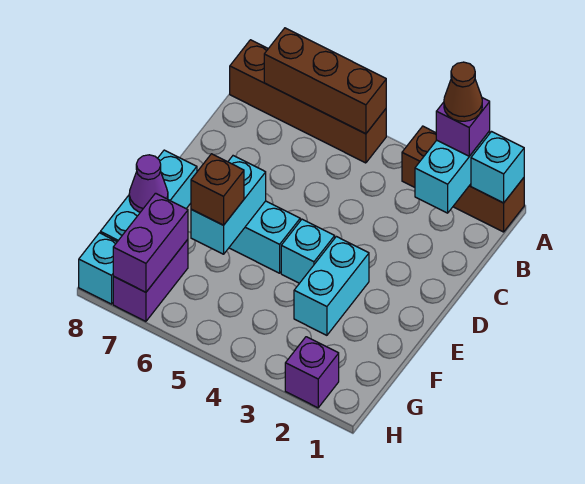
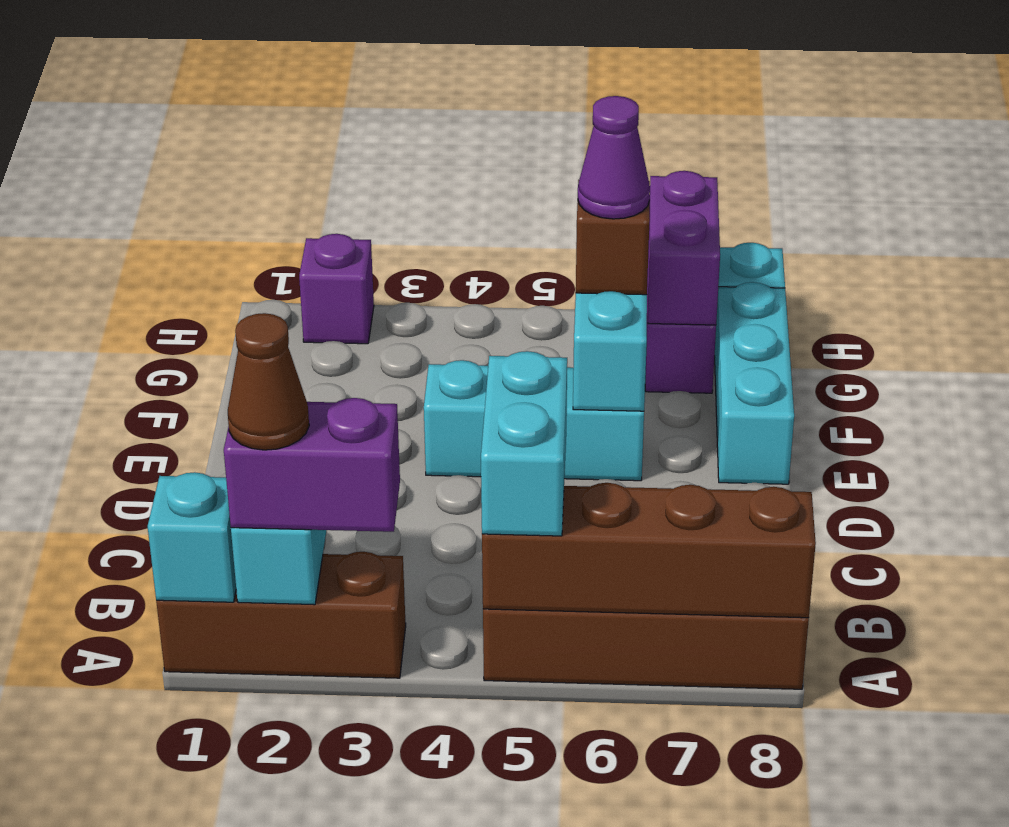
purple brick A2 level 3 -> purple brick A2:A3 level 3
brown brick A5:A7 level 2 -> brown brick A5:A8 level 2
cyan brick E3:F3 level 1 -> cyan brick A5:B5 level 3
purple cone F8 level 2 -> purple cone F6 level 4

